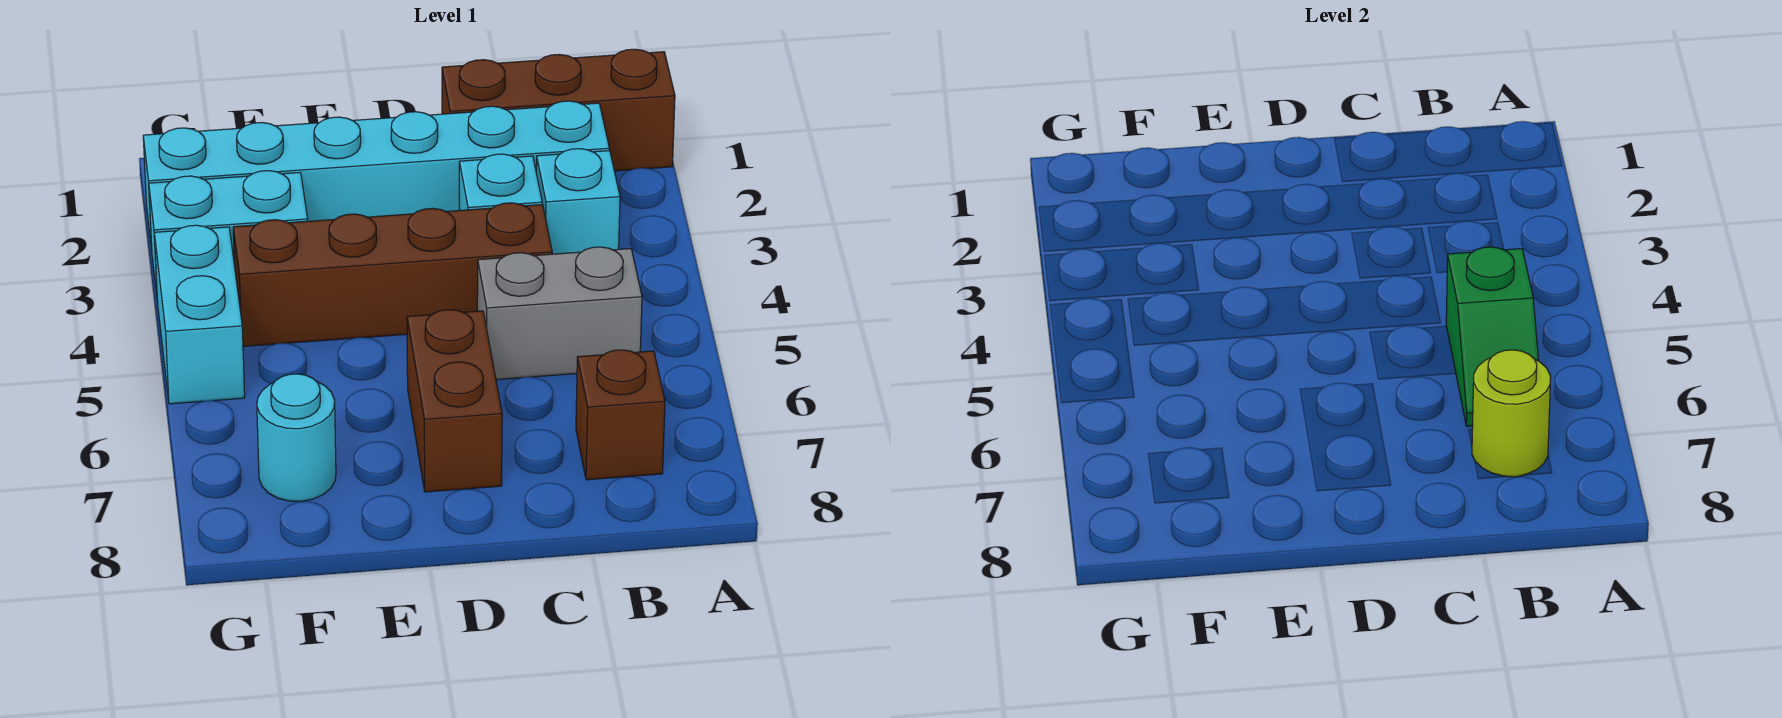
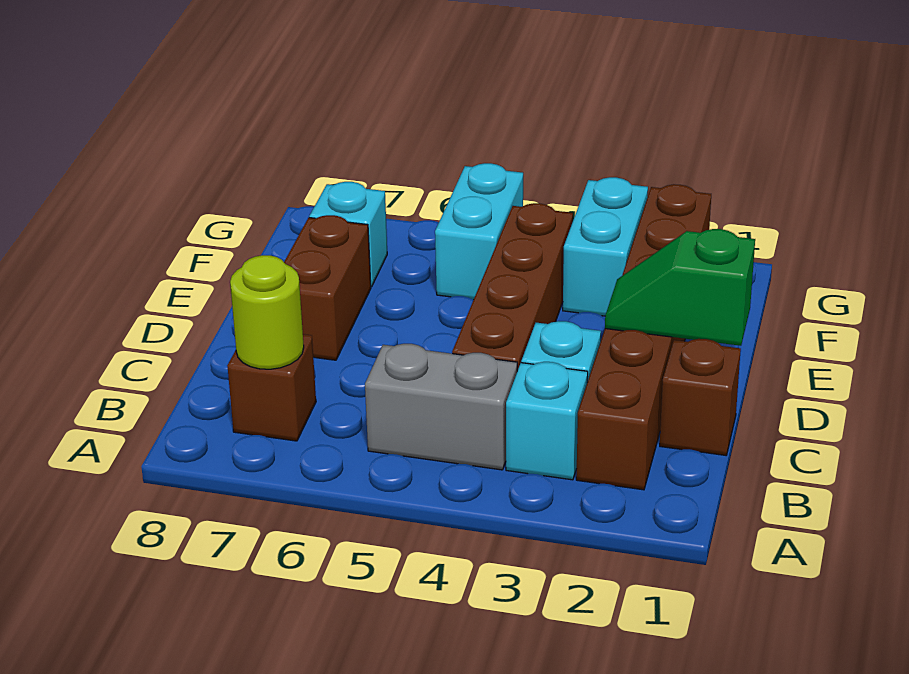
brown brick A1:C1 level 1 -> brown brick C1 level 1
cyan brick B2:G2 level 1 -> brown brick B2:G2 level 1
grey brick B5:C5 level 1 -> grey brick B4:B5 level 1
green slope B5:B6 level 2 top 5 -> green slope D1:D2 level 2 top 1
brown brick D6:D7 level 1 -> brown brick D7:E7 level 1
cyan round brick F7 level 1 -> cyan brick F7 level 1
cyan brick G4:G5 level 1 -> cyan brick F5:G5 level 1

